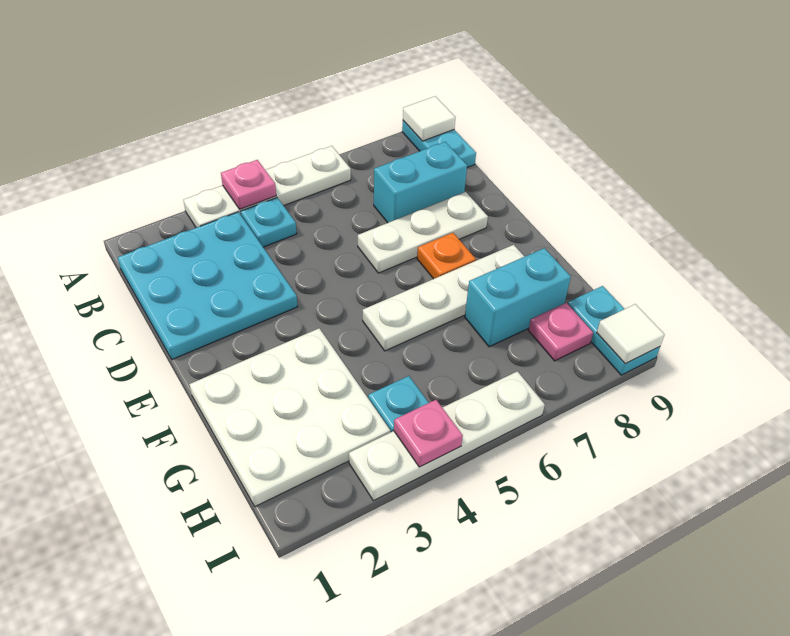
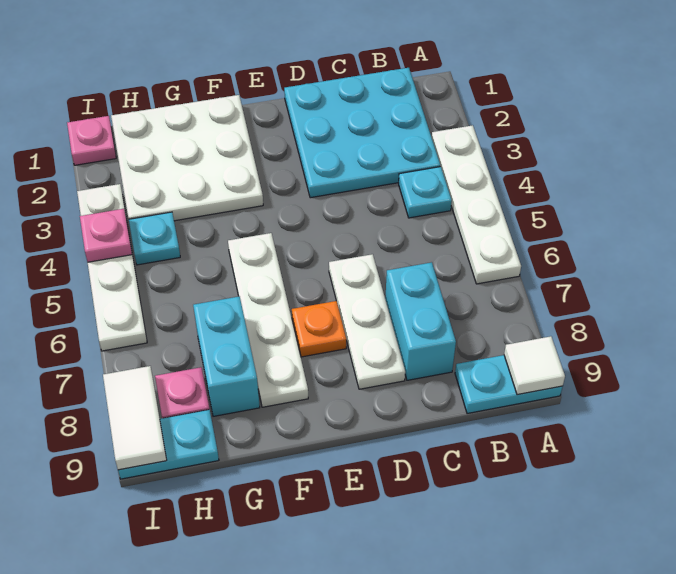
pink plate A4 level 2 -> pink plate I1 level 1
white tile I9 level 2 -> white tile I8:I9 level 2

